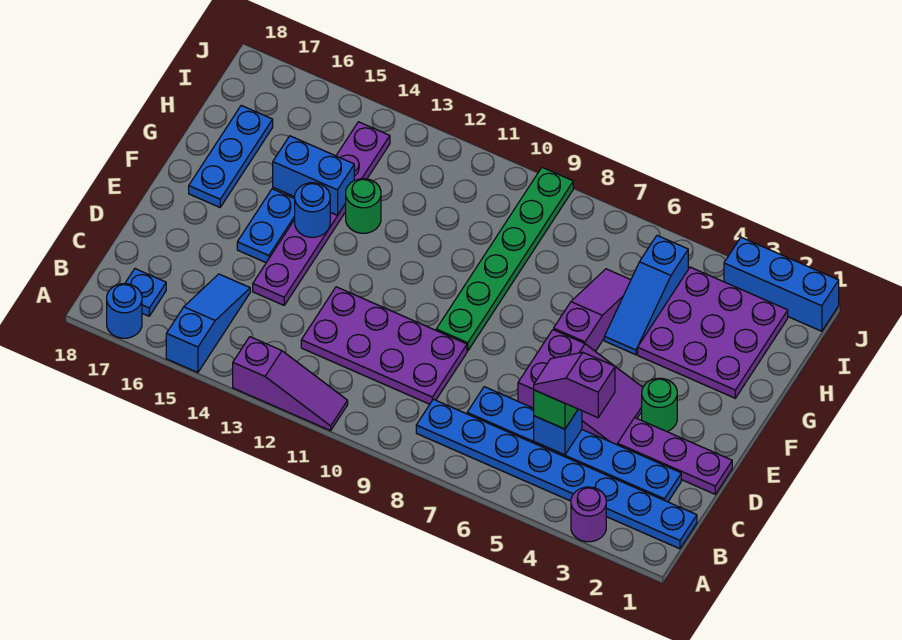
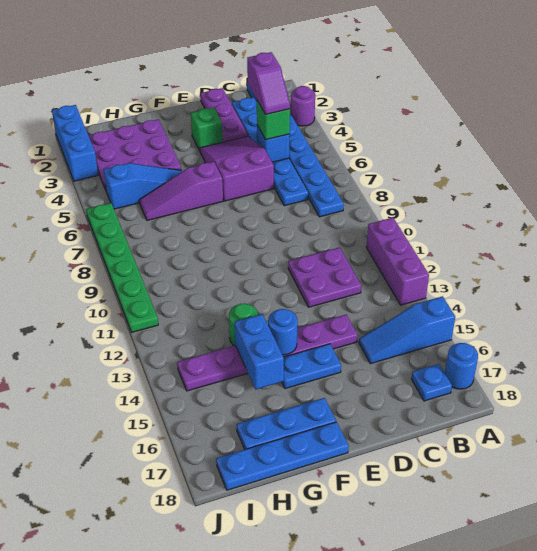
purple slope A11:A13 level 1 top 13 -> purple brick A11:A13 level 1
purple plate C9:D12 level 1 -> purple plate C11:D12 level 1
green round brick E3 level 1 -> green brick E3 level 1
green plate E9:J9 level 1 -> green plate J6:J11 level 1
none -> blue plate F18:I18 level 1

